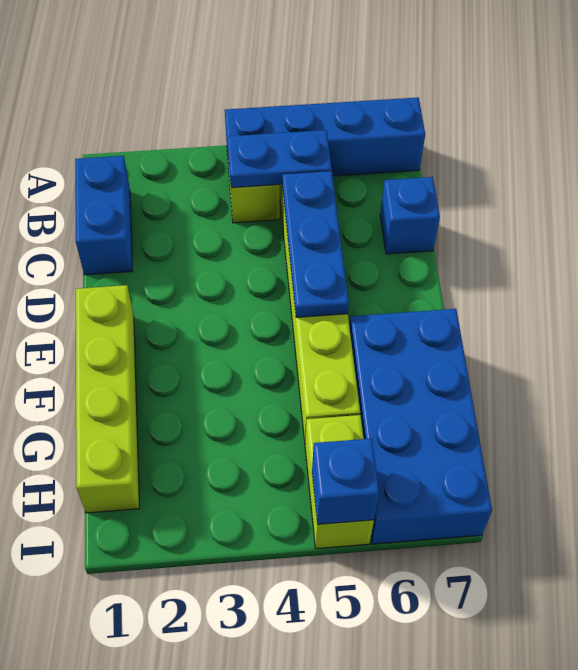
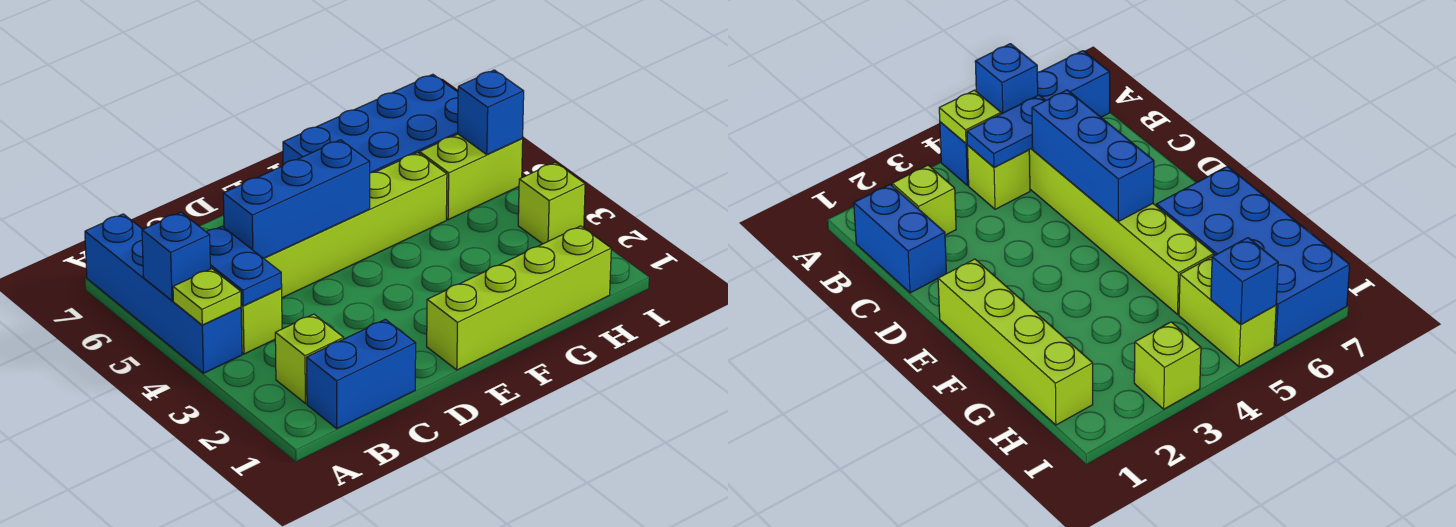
none -> lime plate A4 level 2
none -> lime brick B2 level 1
blue plate C5:E5 level 2 -> blue brick C5:E5 level 2
blue brick C7 level 1 -> blue brick A5 level 2
none -> lime brick I3 level 1

